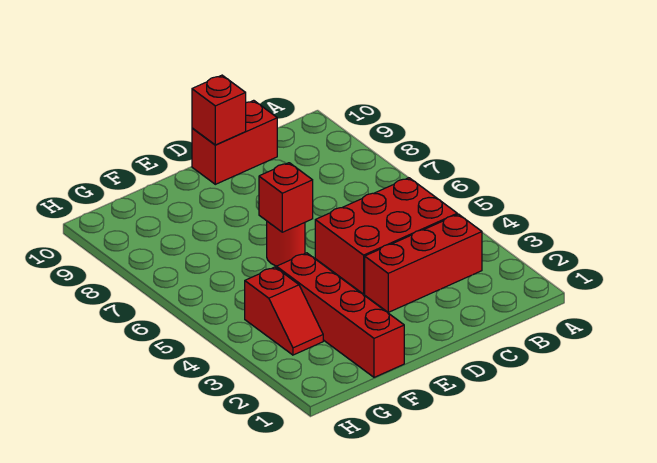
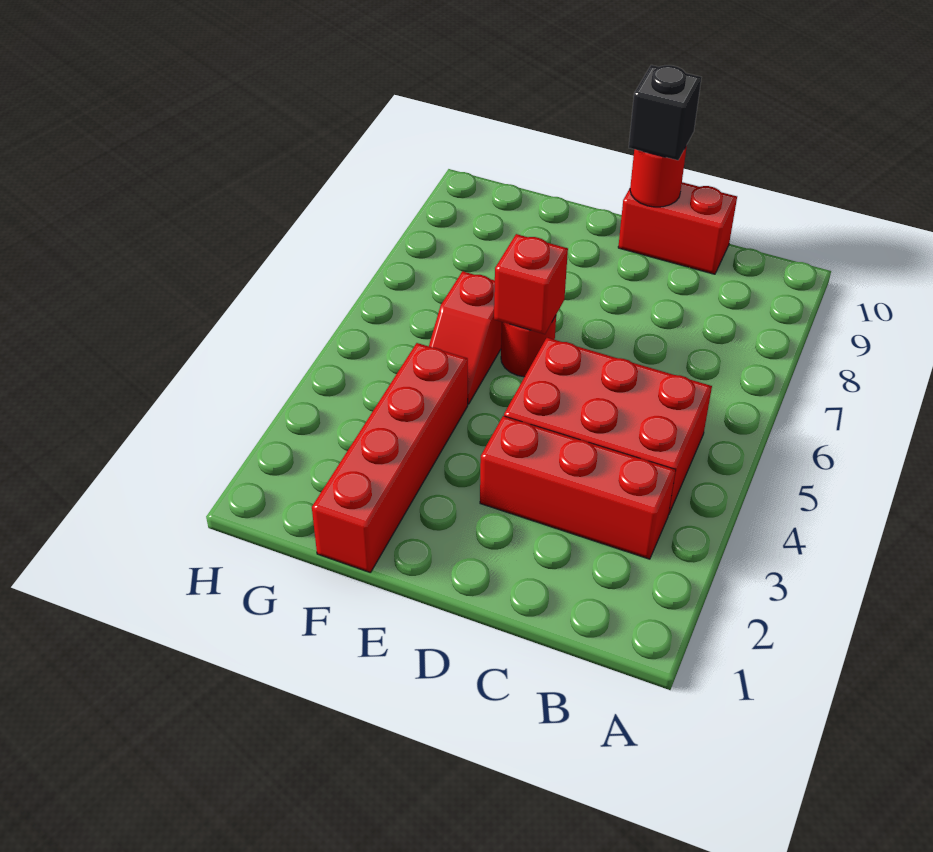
red brick D10 level 2 -> red round brick D10 level 2
none -> black brick D10 level 3
red slope G3:G4 level 1 top 4 -> red slope F5:F6 level 1 top 6

